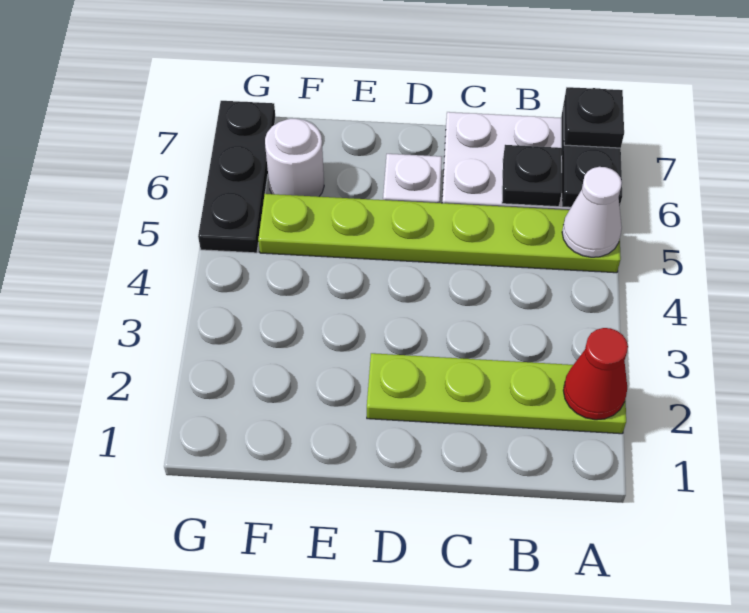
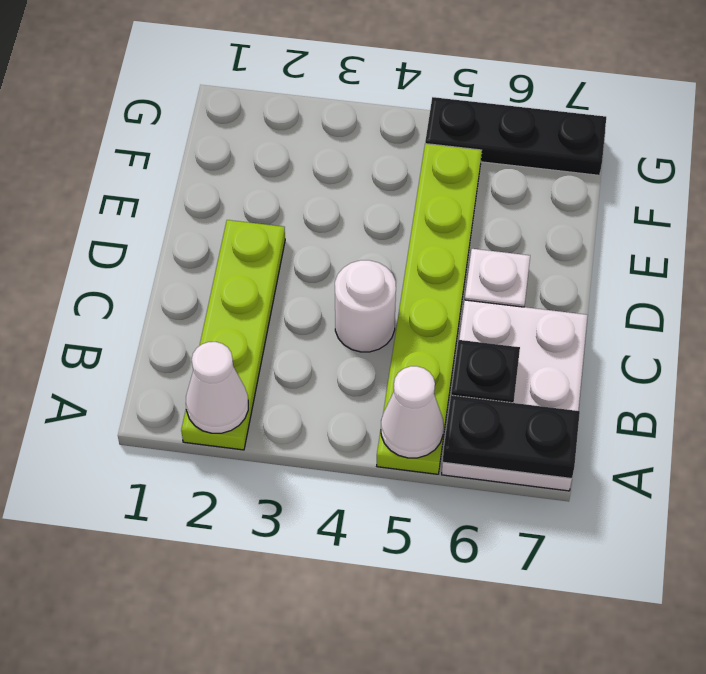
red cone A2 level 2 -> white cone A2 level 2
black plate A7 level 3 -> none
white round brick F6 level 1 -> white round brick C4 level 1

